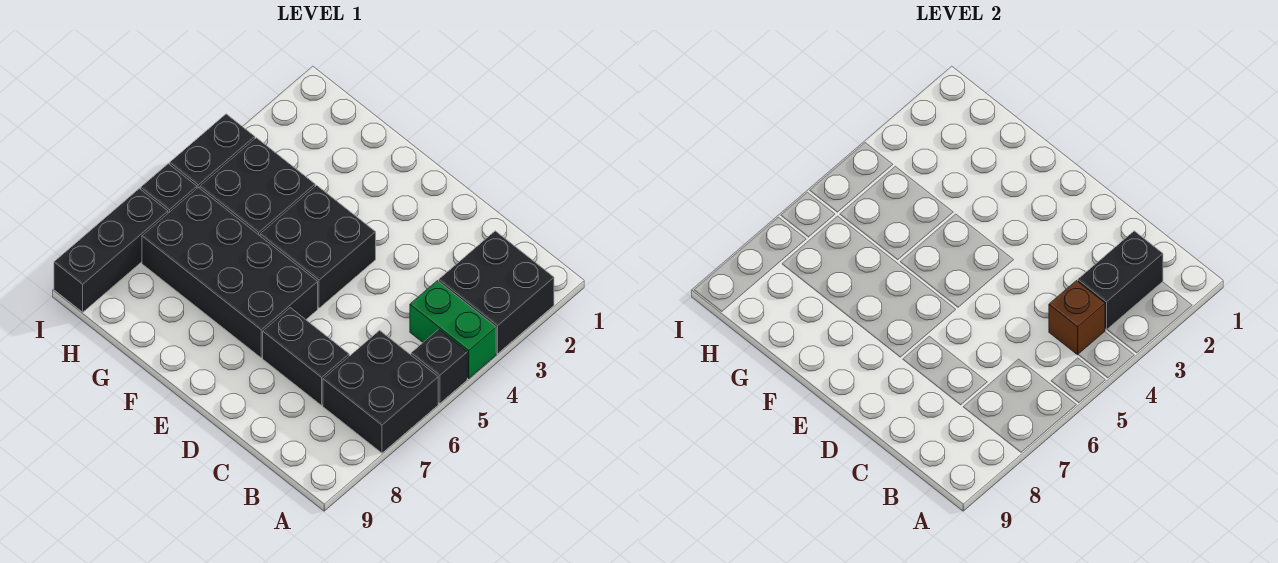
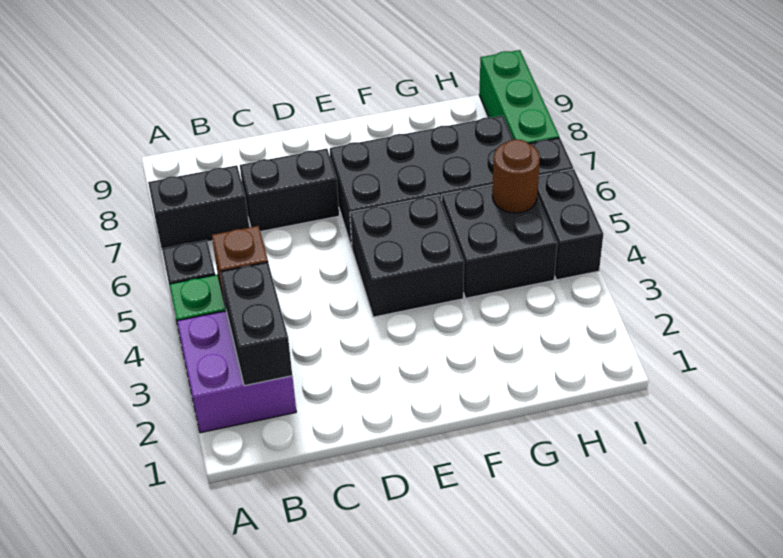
black brick A2:B3 level 1 -> purple brick A2:B3 level 1
black brick A6:B7 level 1 -> black brick A7:B7 level 1
none -> brown round brick H5 level 2
black brick I7:I9 level 1 -> green brick I7:I9 level 1

